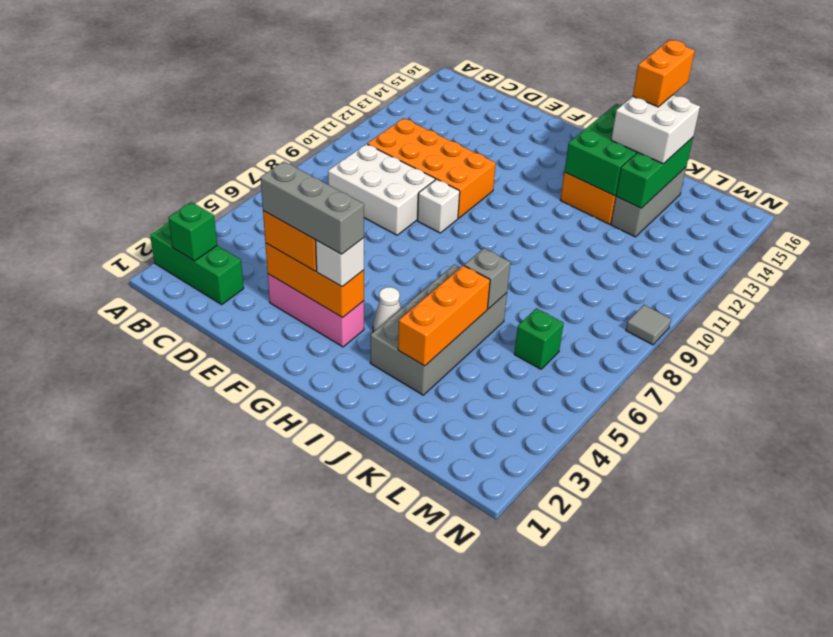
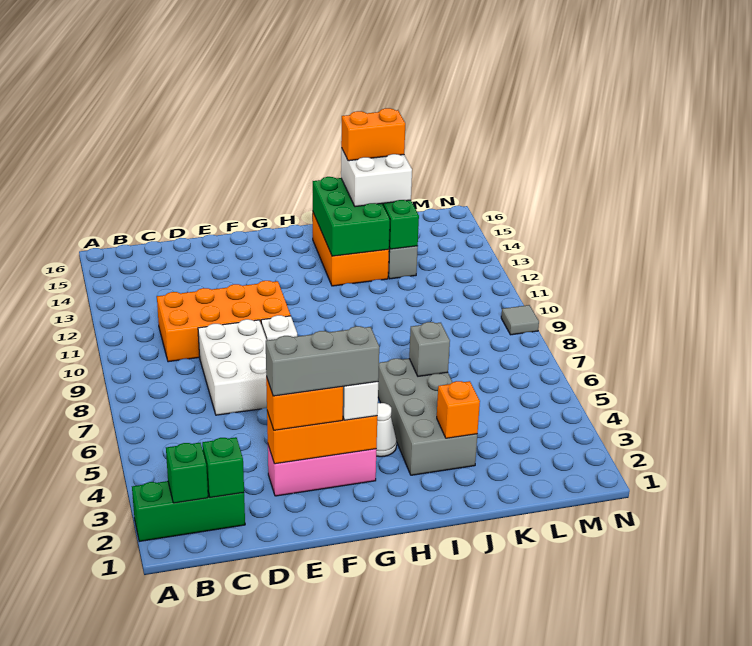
white brick C8:E9 level 1 -> white brick D7:E9 level 1
orange brick J3:J5 level 2 -> orange brick J3 level 2
orange brick J15:J16 level 4 -> orange brick J15:K15 level 4
green brick L6 level 1 -> green brick C2 level 2

